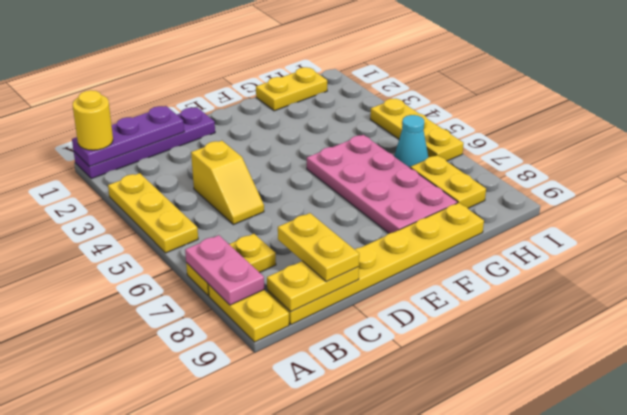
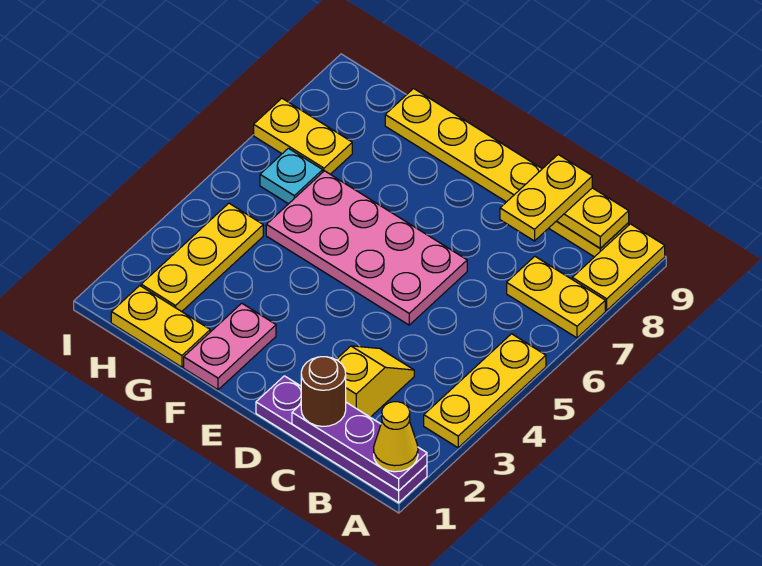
yellow round brick A1 level 3 -> yellow cone A1 level 3
pink plate A7:A8 level 2 -> pink plate F1:F2 level 1
none -> brown round brick C1 level 3
yellow slope C4:C5 level 1 top 4 -> yellow slope C2:C3 level 1 top 2
pink plate F5:G8 level 1 -> pink plate D5:G6 level 1
cyan cone H6 level 1 -> cyan plate H6 level 1
yellow plate H7:H8 level 1 -> yellow plate H7:I7 level 1
yellow plate I4:I6 level 1 -> yellow plate H2:H4 level 1

